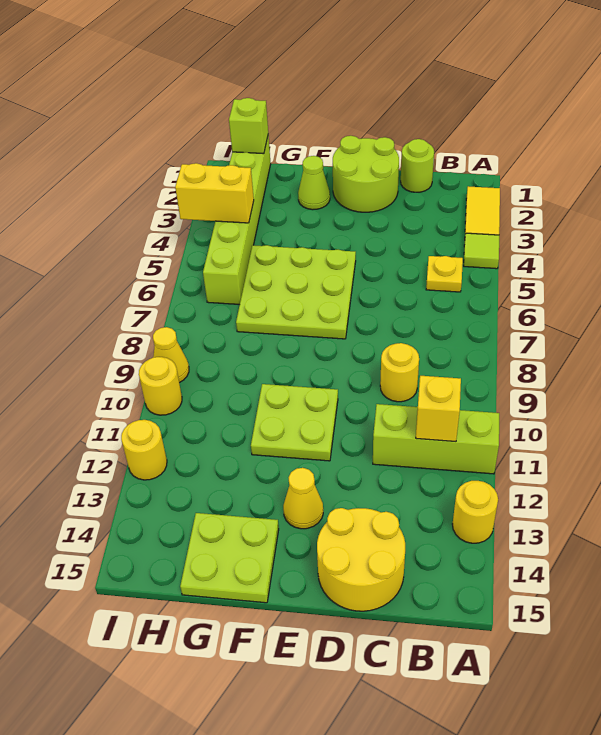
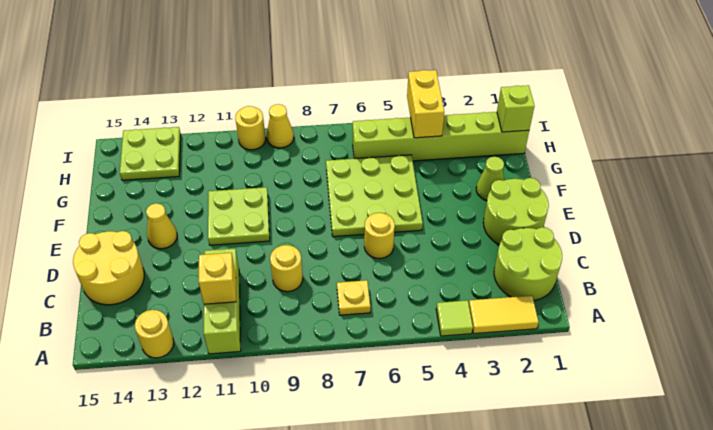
yellow plate B5 level 1 -> yellow plate B7 level 1
lime round brick C1 level 1 -> lime round brick B1:C2 level 1
lime plate F14:G15 level 1 -> lime plate H13:I14 level 1
yellow round brick I12 level 1 -> yellow round brick D6 level 1

